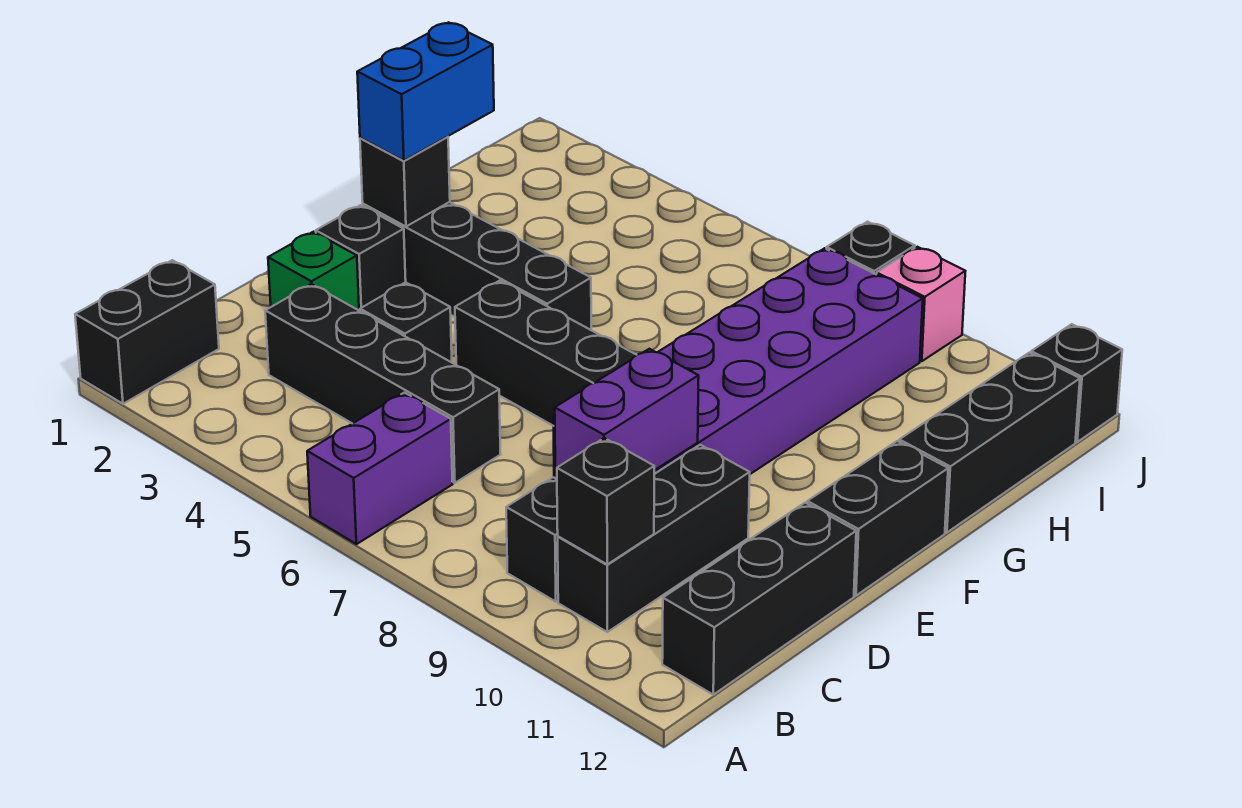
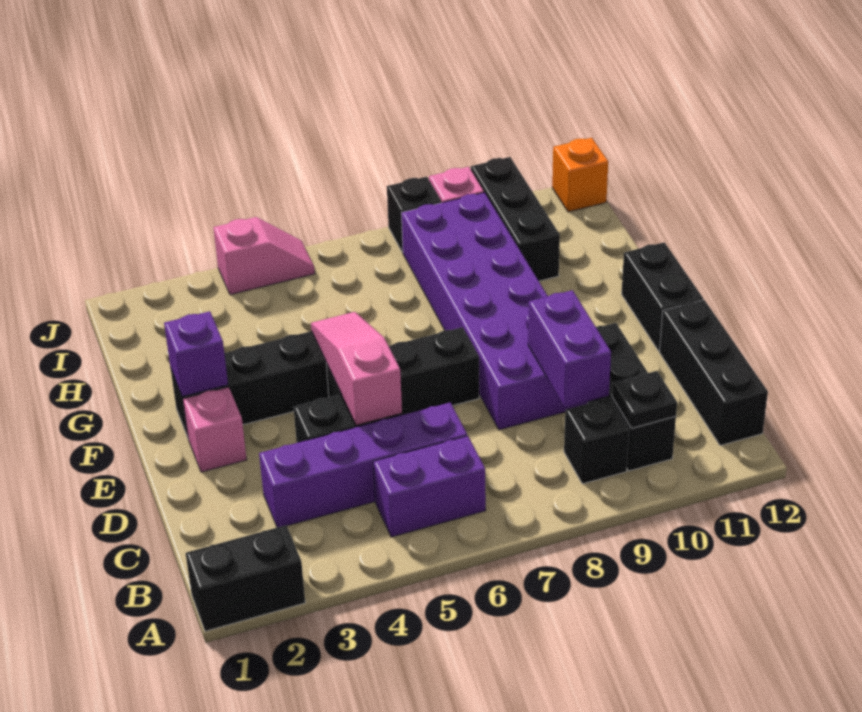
black brick A1:B1 level 1 -> black brick A1:A2 level 1
purple brick A6:B6 level 1 -> purple brick B5:B6 level 1
black brick B10 level 2 -> black plate B10 level 2
black brick C3:C6 level 1 -> purple brick C3:C6 level 1
green brick D2 level 1 -> none
none -> pink slope D5:F5 level 2 top D
black brick E2 level 1 -> pink brick E2 level 1
black brick F2 level 2 -> purple brick F2 level 2
blue brick F2:G2 level 3 -> none
black brick G12:I12 level 1 -> black brick H10:J10 level 1
none -> pink slope J4:J5 level 1 top 4
black brick J12 level 1 -> orange brick J12 level 1

